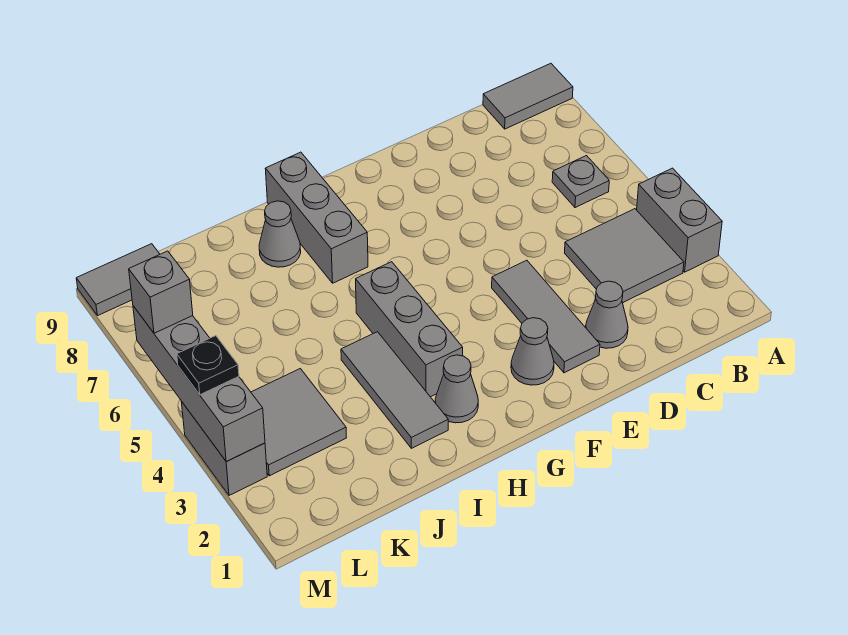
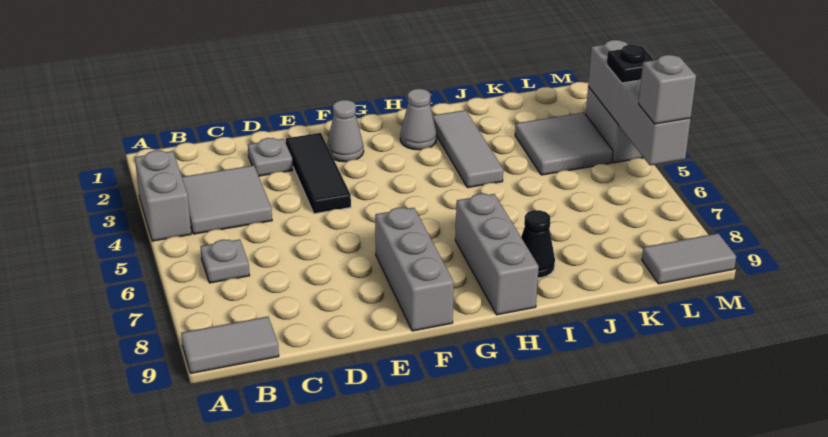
grey cone D2 level 1 -> grey plate D2 level 1
grey tile E2:E4 level 1 -> black tile E2:E4 level 1
grey brick H3:H5 level 1 -> grey brick F7:F9 level 1
grey cone I8 level 1 -> black cone I8 level 1

